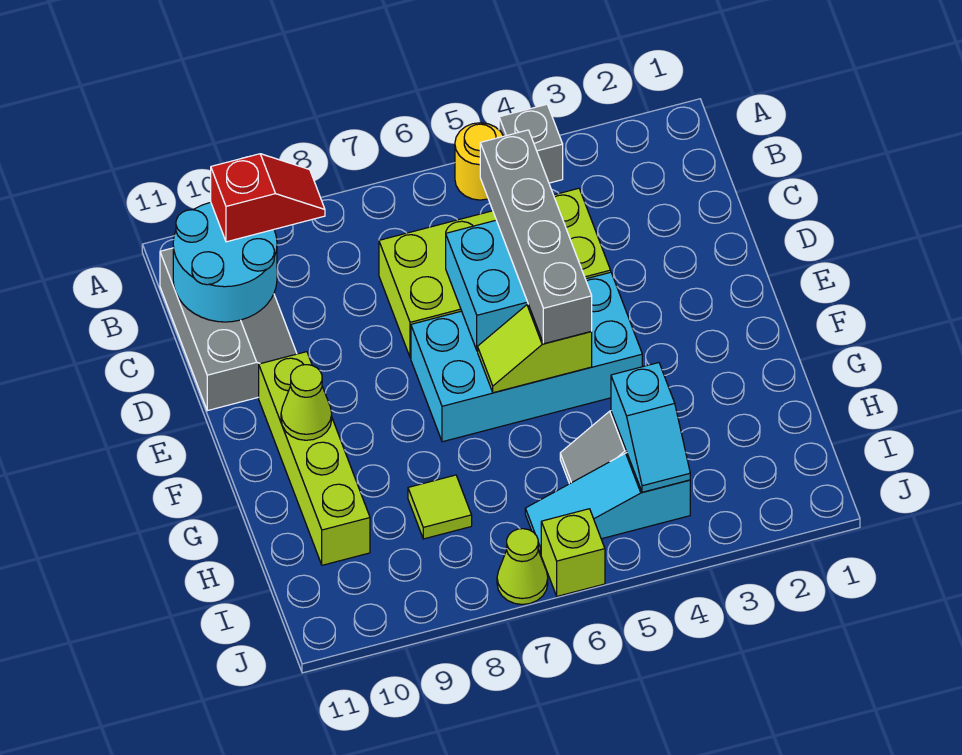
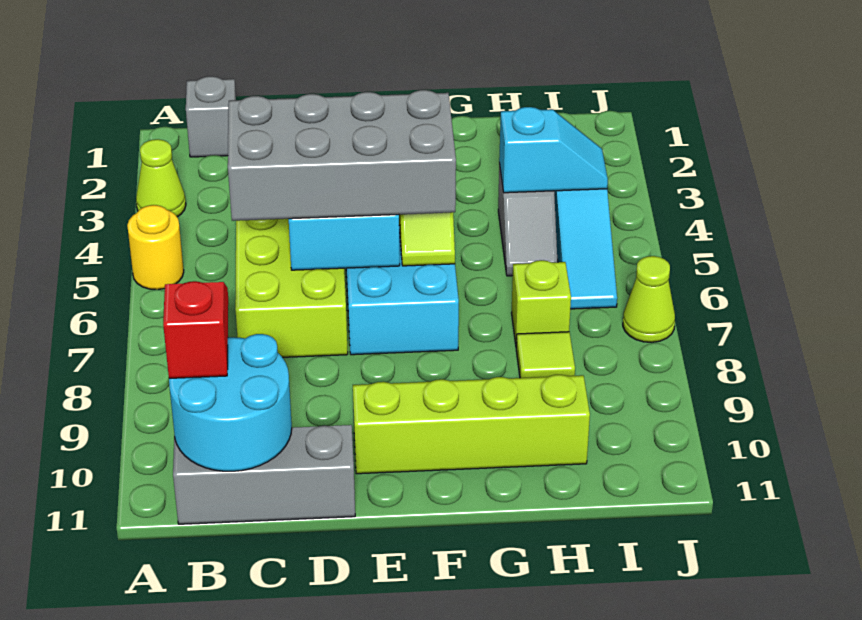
grey brick A4 level 1 -> grey brick B1 level 1
grey brick C5:F5 level 3 -> grey brick C5:F6 level 3
lime cone F10 level 2 -> lime cone A3 level 1
lime brick J6 level 1 -> lime brick H7 level 1

